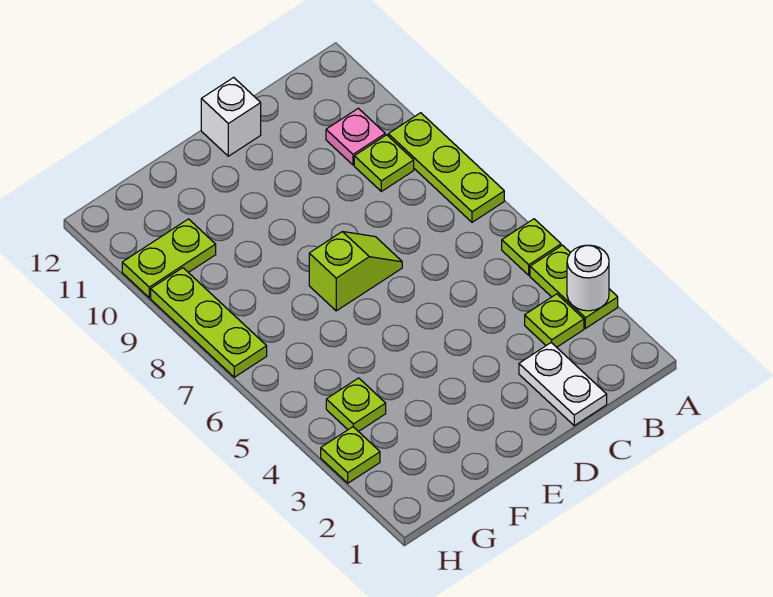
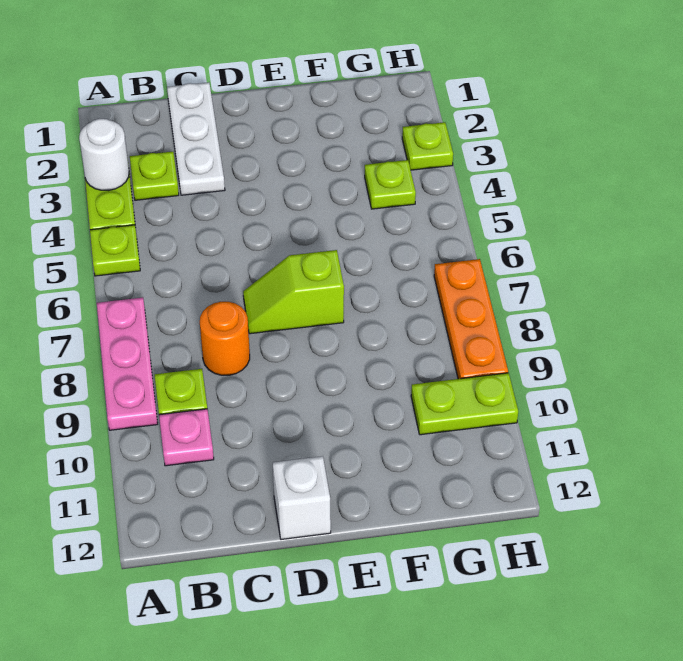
lime plate A7:A9 level 1 -> pink plate A7:A9 level 1
white plate C1:C2 level 1 -> white plate C1:C3 level 1
none -> orange round brick C8 level 1
lime plate H7:H9 level 1 -> orange plate H7:H9 level 1

